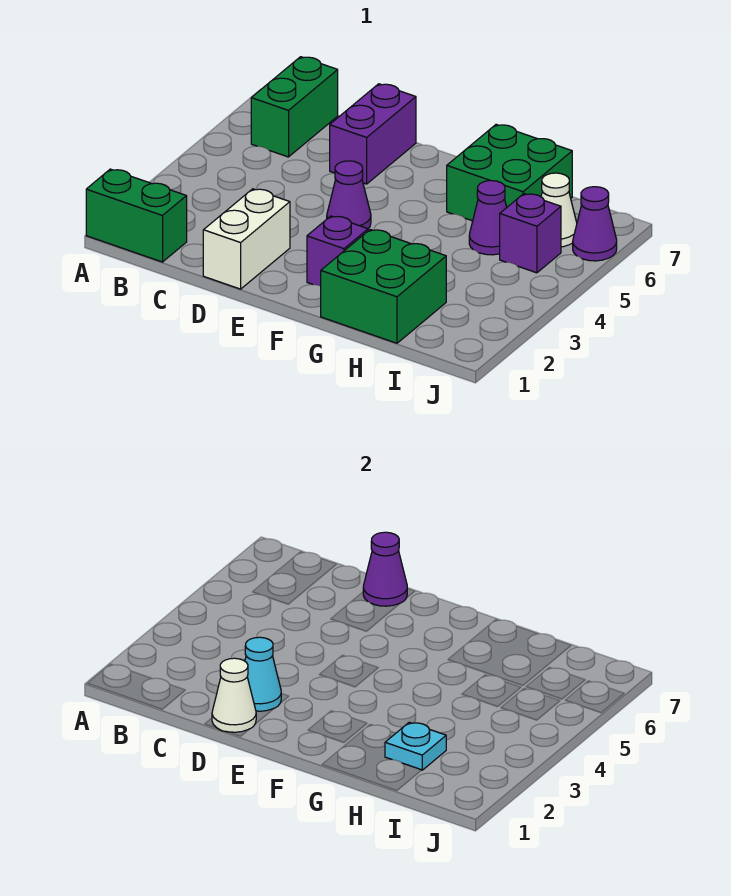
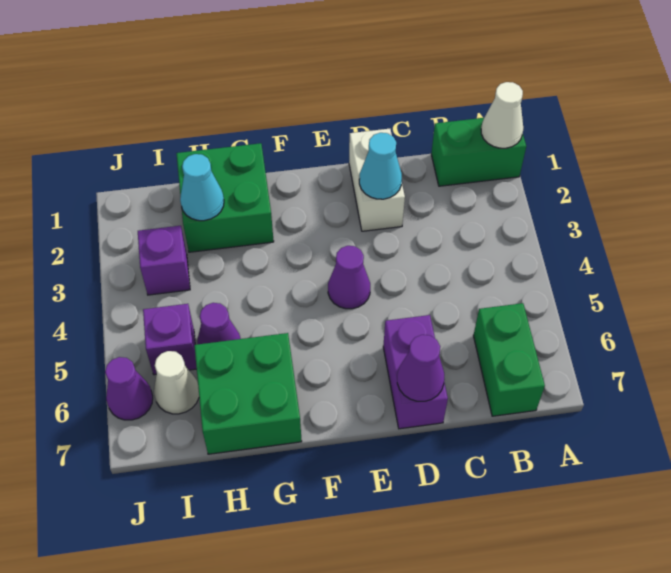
white cone D1 level 2 -> white cone A1 level 2
purple brick F2 level 1 -> purple brick I3 level 1
cyan plate H2 level 2 -> cyan cone H2 level 2

